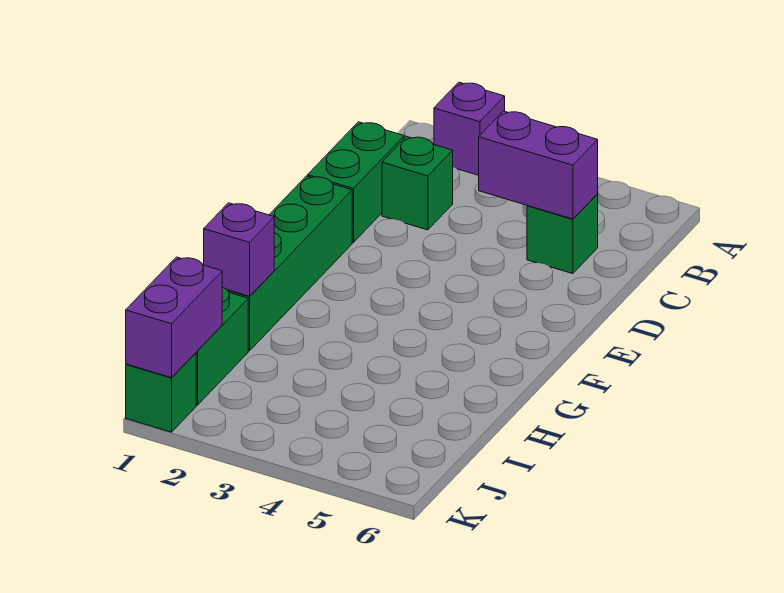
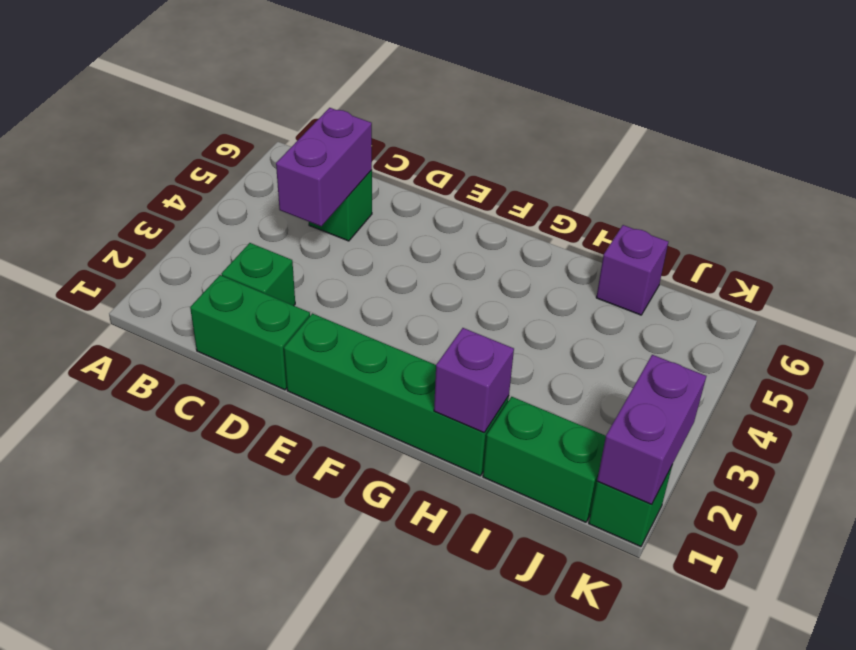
purple brick A2 level 1 -> purple brick I6 level 1
purple brick J1:K1 level 2 -> purple brick K1:K2 level 2

